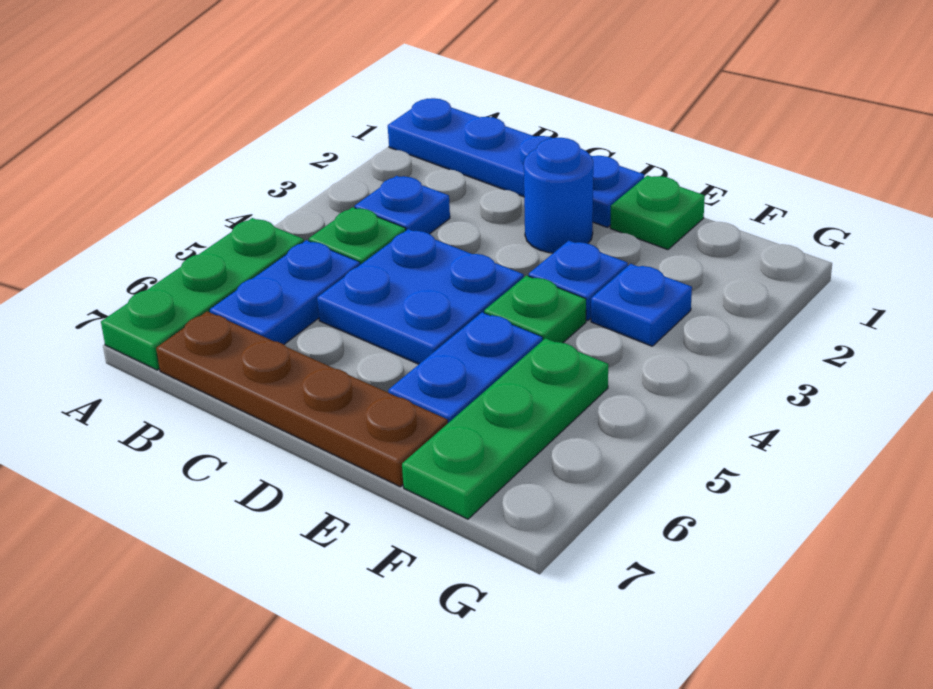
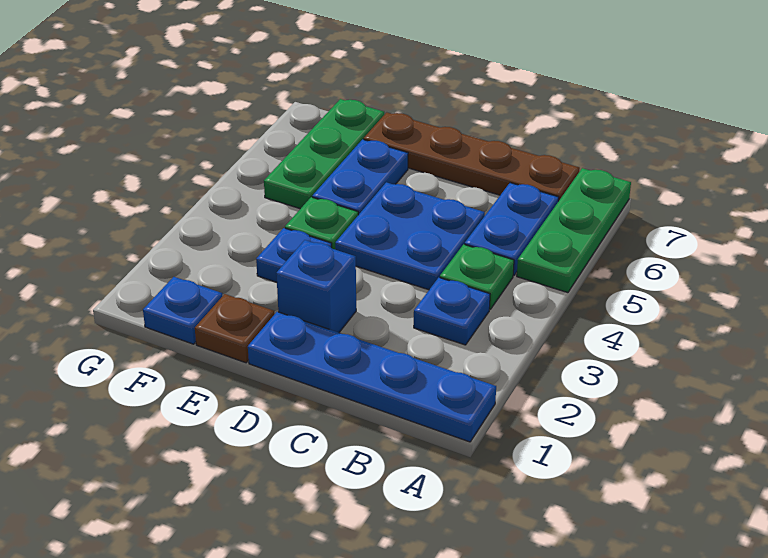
blue round brick D2 level 1 -> blue brick D2 level 1
green plate E1 level 1 -> brown plate E1 level 1
blue plate F3 level 1 -> blue plate F1 level 1

